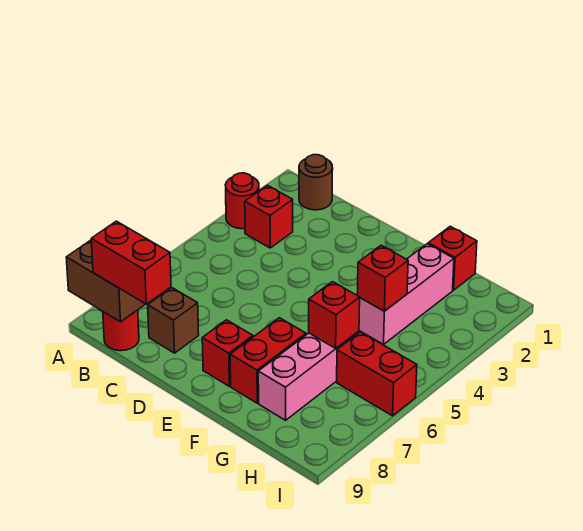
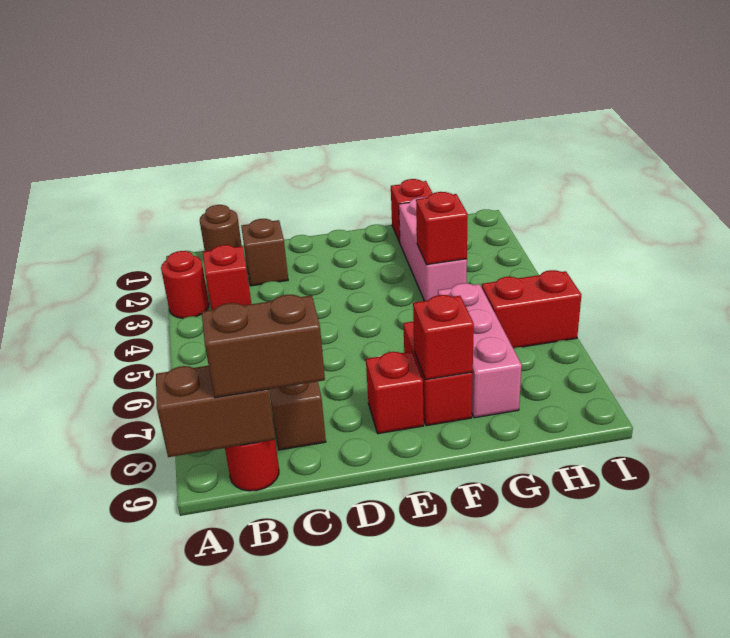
red brick B9:C9 level 3 -> brown brick B9:C9 level 3
none -> brown brick C2 level 1
red brick G6 level 2 -> red brick F8 level 2

